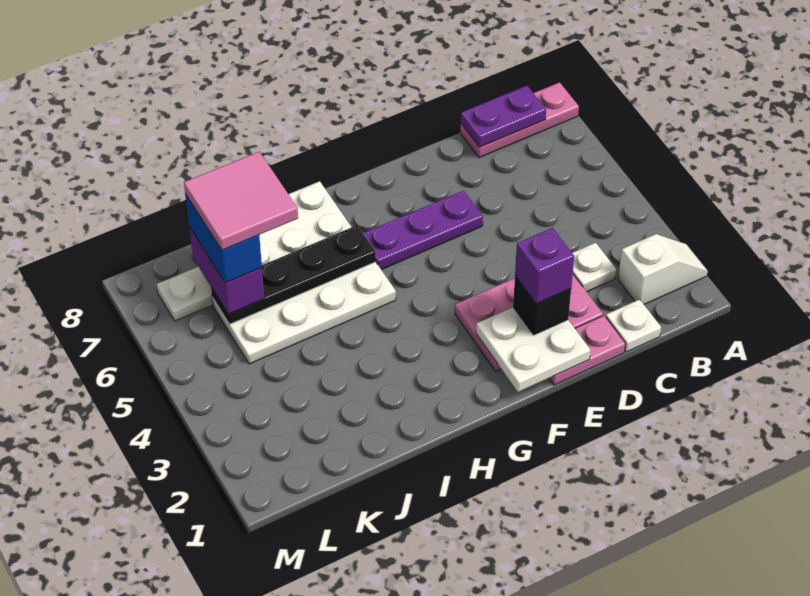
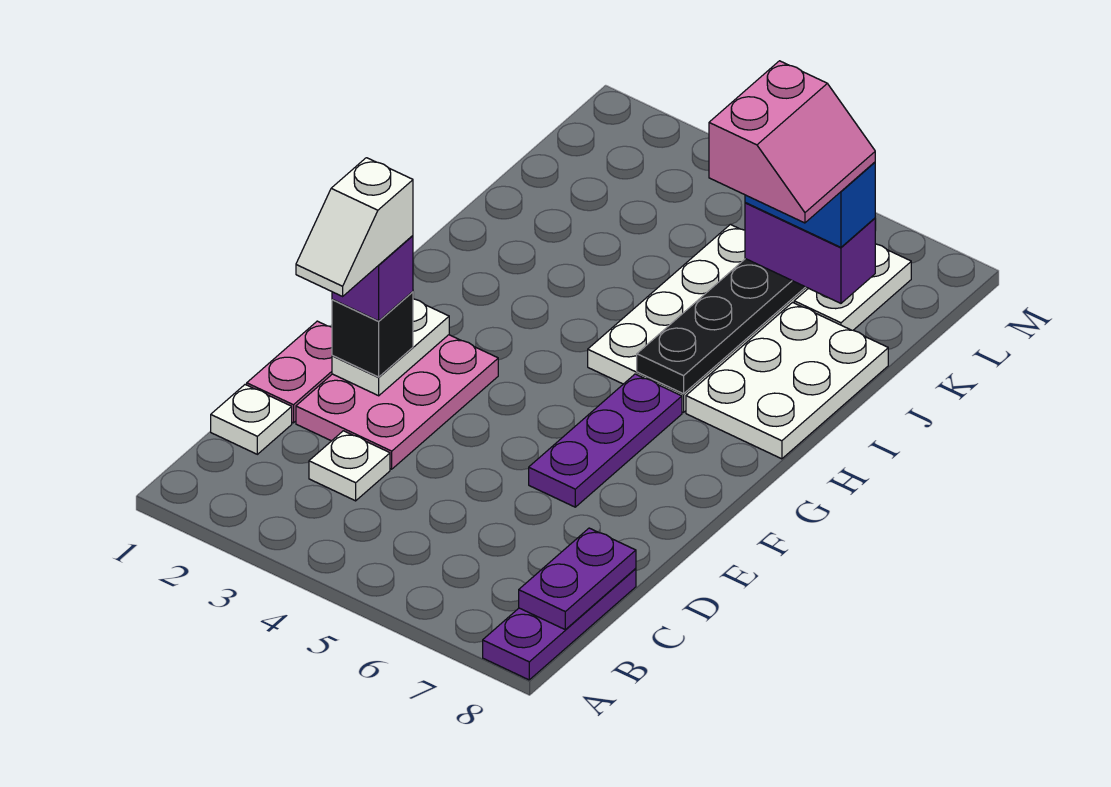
white slope A2:B2 level 1 top B -> white slope D2:E2 level 5 top E
pink plate A8:C8 level 1 -> purple plate A8:C8 level 1
white plate E1:F2 level 2 -> white plate E2:F2 level 2
pink tile J6:K7 level 5 -> pink slope J6:K7 level 5 top 6

